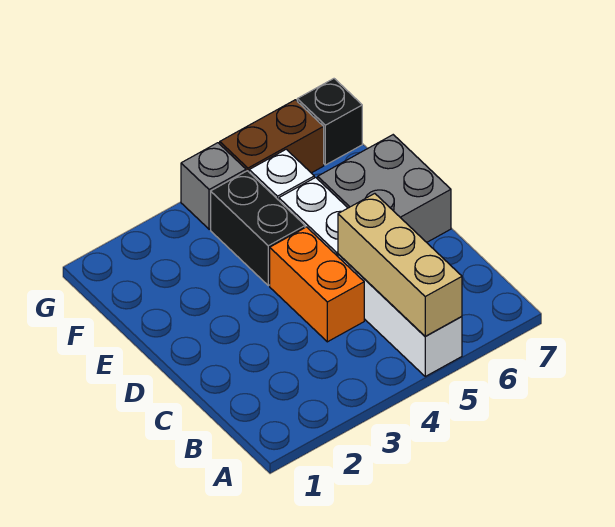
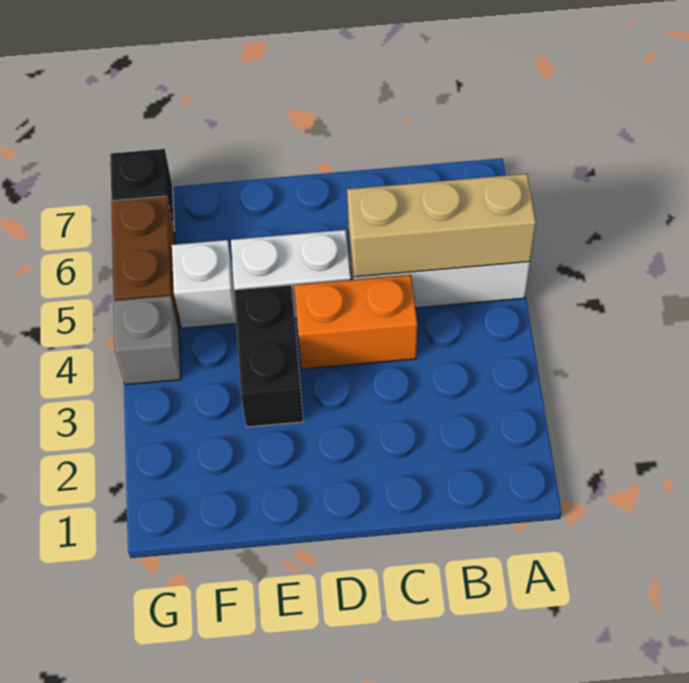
grey brick D6:E7 level 1 -> none
black brick E4:F4 level 1 -> black brick E3:E4 level 1

